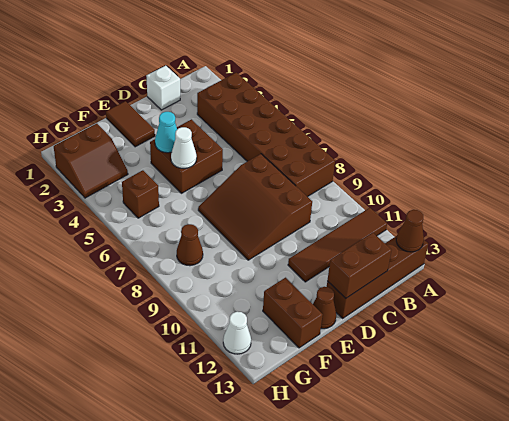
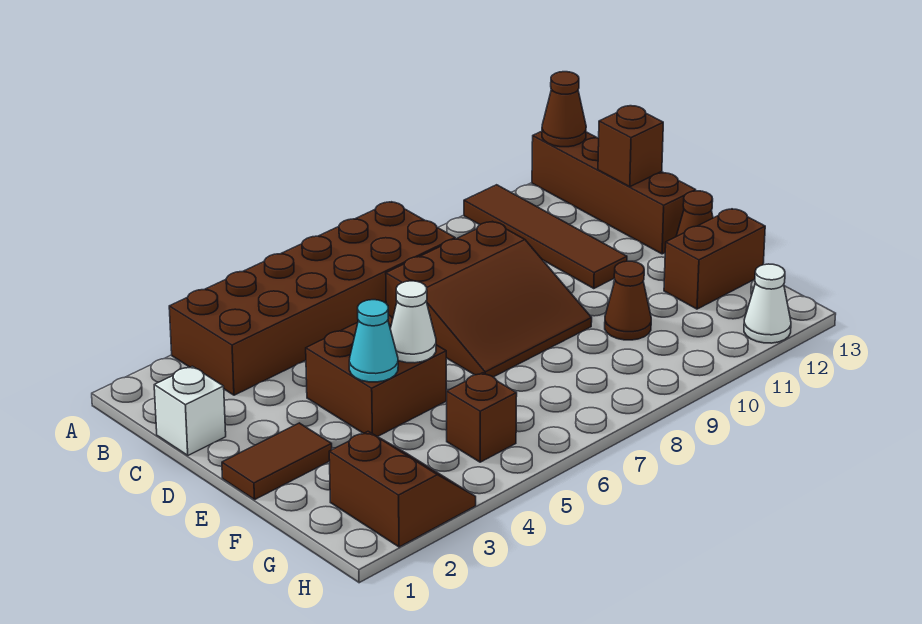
brown brick C13:D13 level 2 -> brown brick C13 level 2
brown cone G8 level 1 -> brown cone F10 level 1

